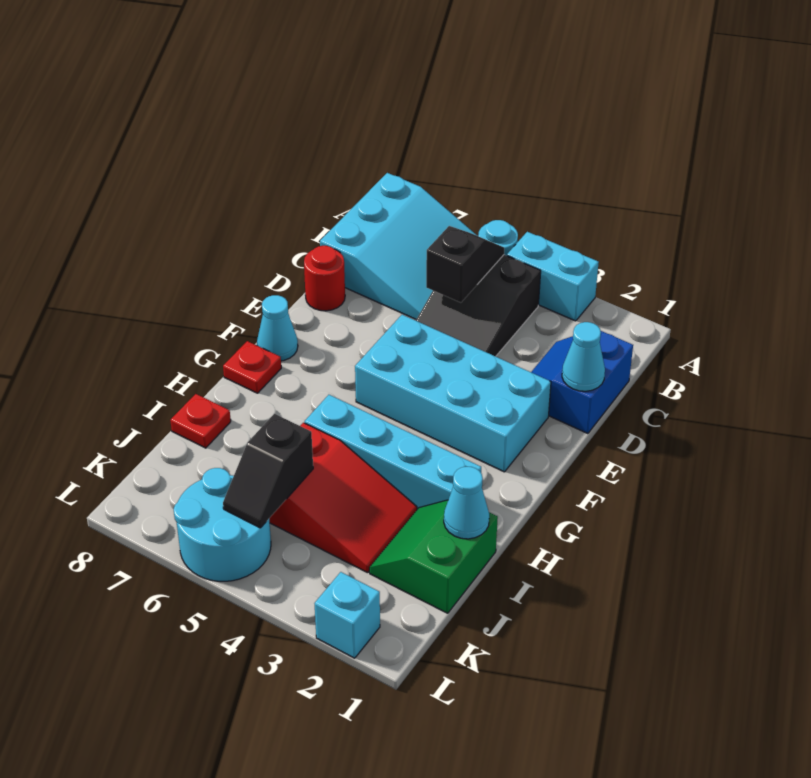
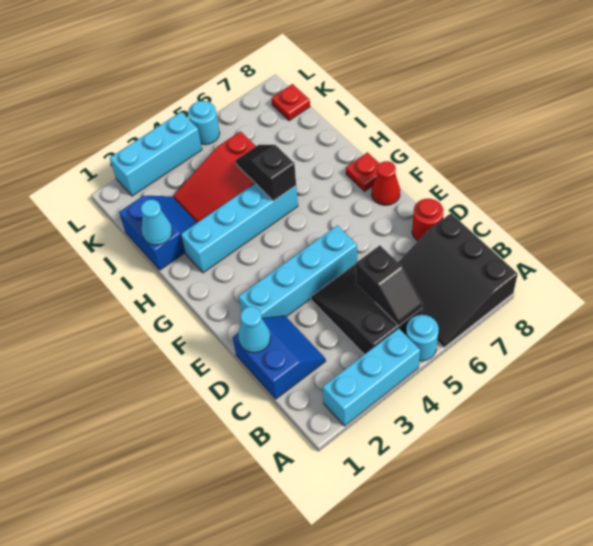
cyan brick A3:A4 level 1 -> cyan brick A2:A4 level 1
cyan slope A6:C8 level 1 top 8 -> black slope A6:C8 level 1 top 8
cyan brick E2:F5 level 1 -> cyan brick E2:E5 level 1
cyan cone F8 level 1 -> red cone F8 level 1
green slope I1:J2 level 1 top 1 -> blue slope I1:J2 level 1 top 1
red plate I8 level 1 -> red plate K8 level 1
black slope J5:K5 level 2 top J -> black slope H5:I5 level 2 top H
cyan round brick K5:L6 level 1 -> cyan round brick L5 level 1
cyan brick L2 level 1 -> cyan brick L2:L4 level 1

